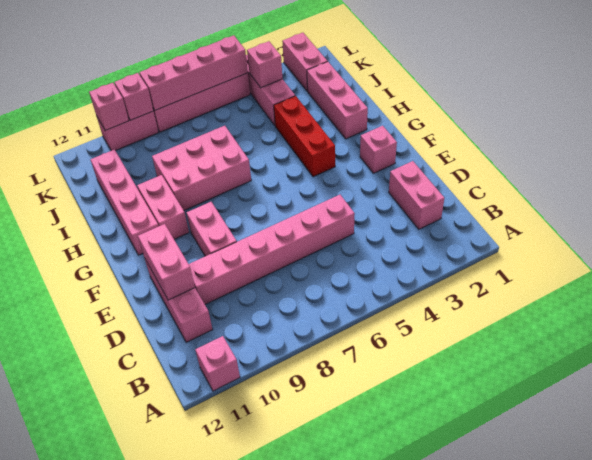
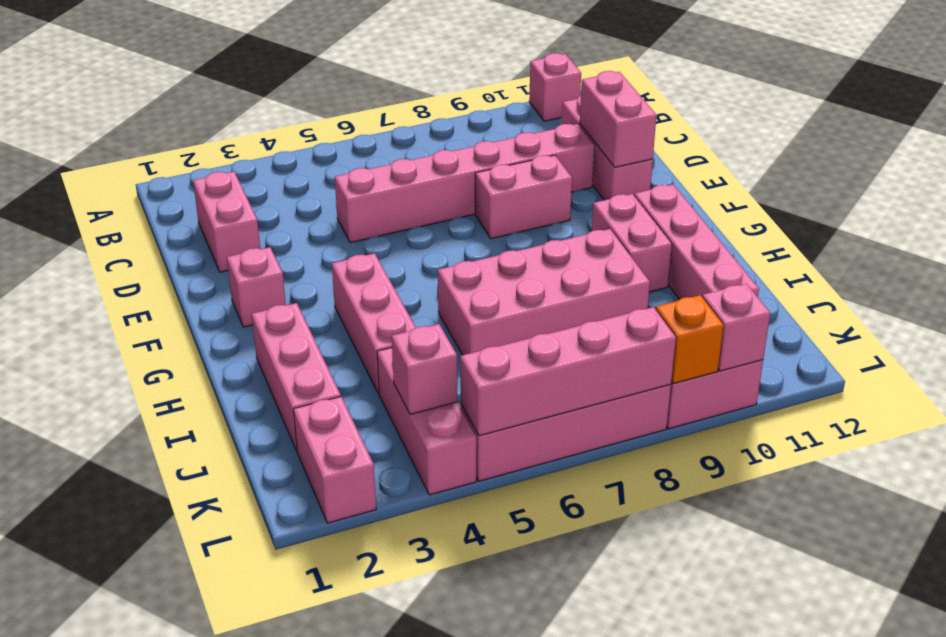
pink brick E9:F9 level 1 -> pink brick E8:E9 level 1
red brick G4:I4 level 1 -> pink brick G4:I4 level 1
pink brick H7:I9 level 1 -> pink brick H6:I9 level 1
pink brick L9 level 2 -> orange brick L9 level 2

